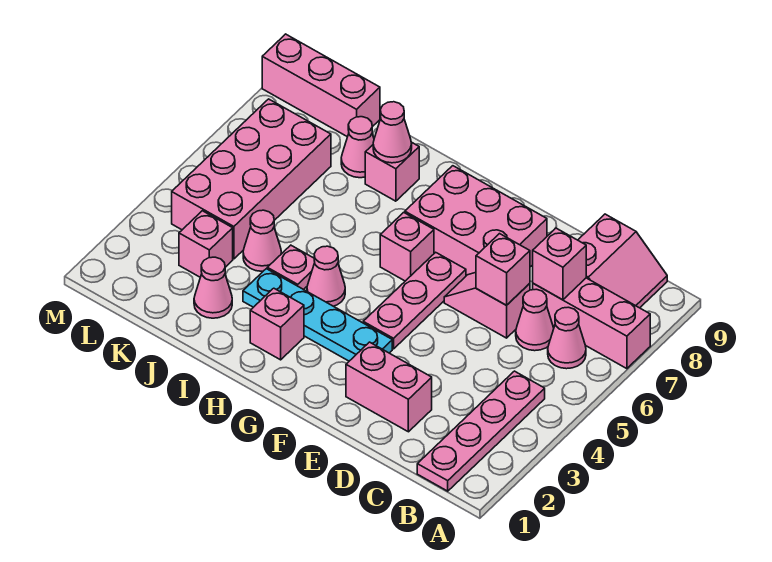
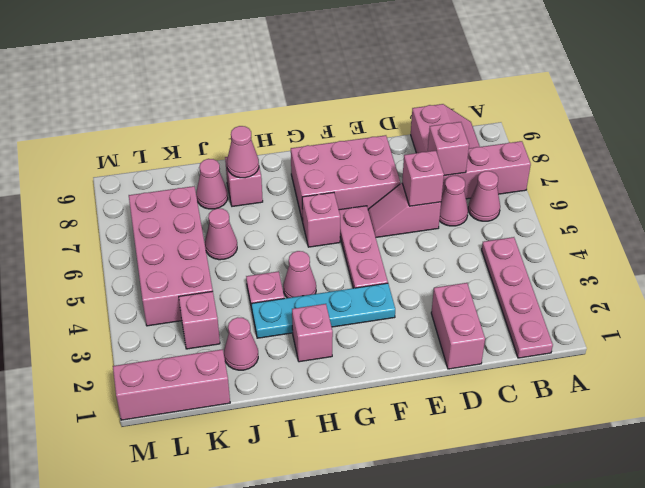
pink brick D2:E2 level 1 -> pink brick D1:D2 level 1
pink cone J4 level 1 -> pink cone J6 level 1
pink brick K9:M9 level 1 -> pink brick K1:M1 level 1

